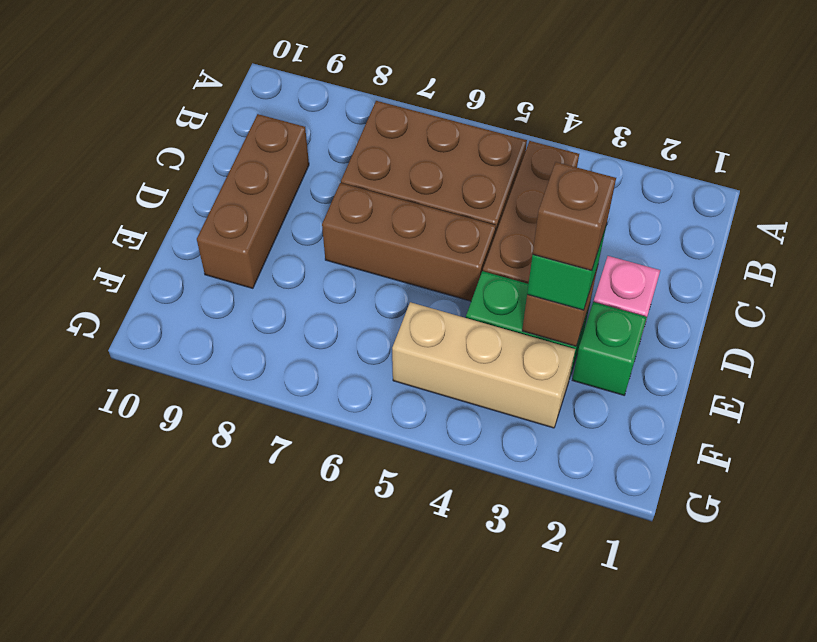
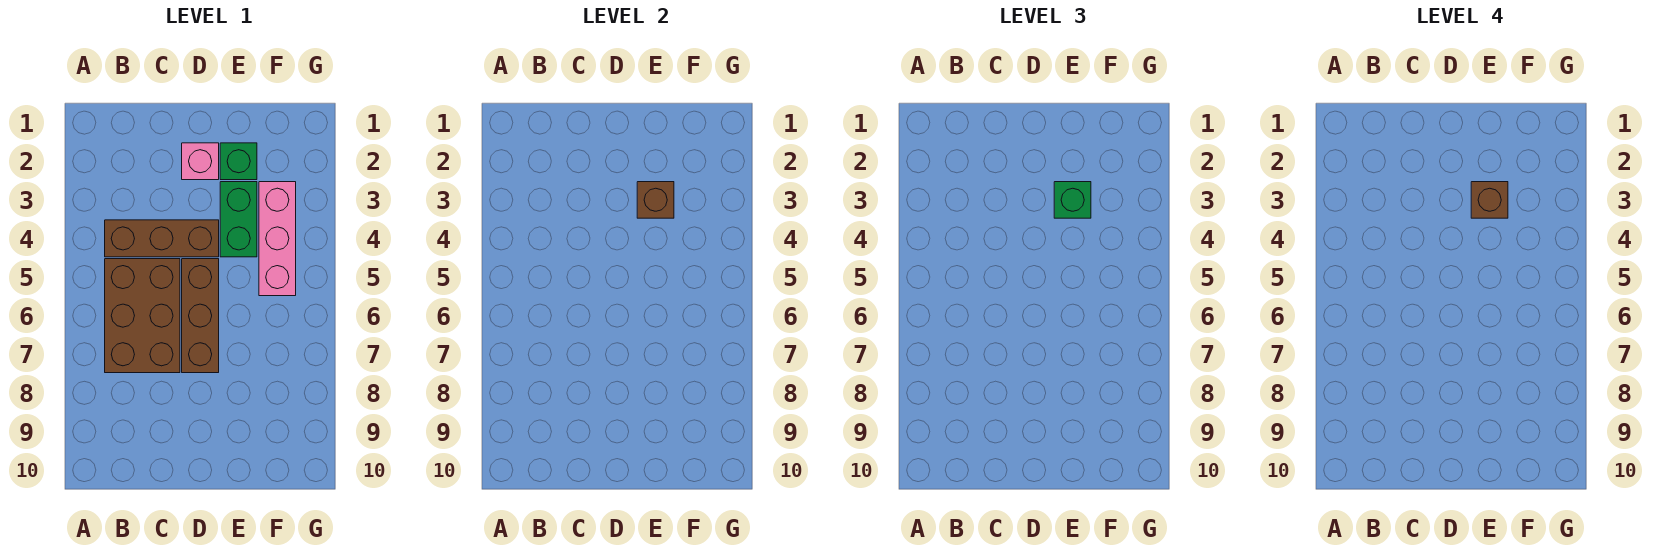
brown brick C9:E9 level 1 -> none
tan brick F3:F5 level 1 -> pink brick F3:F5 level 1

